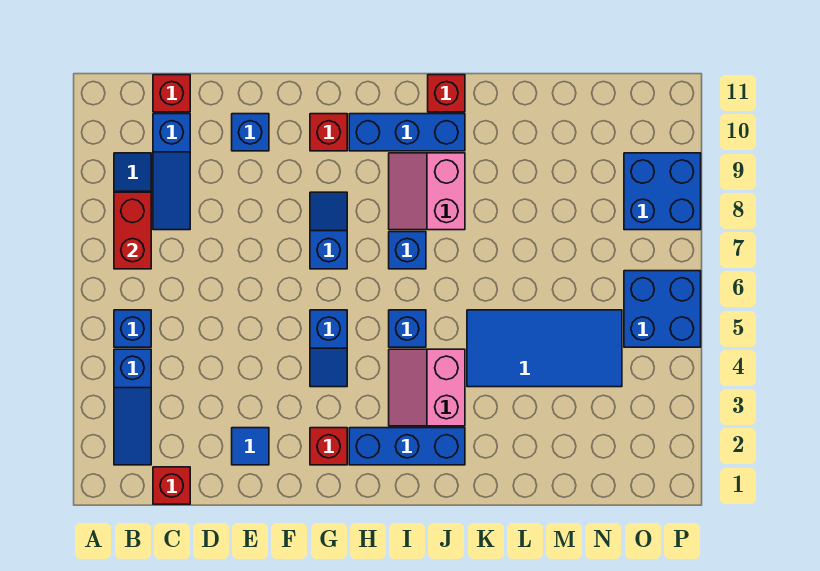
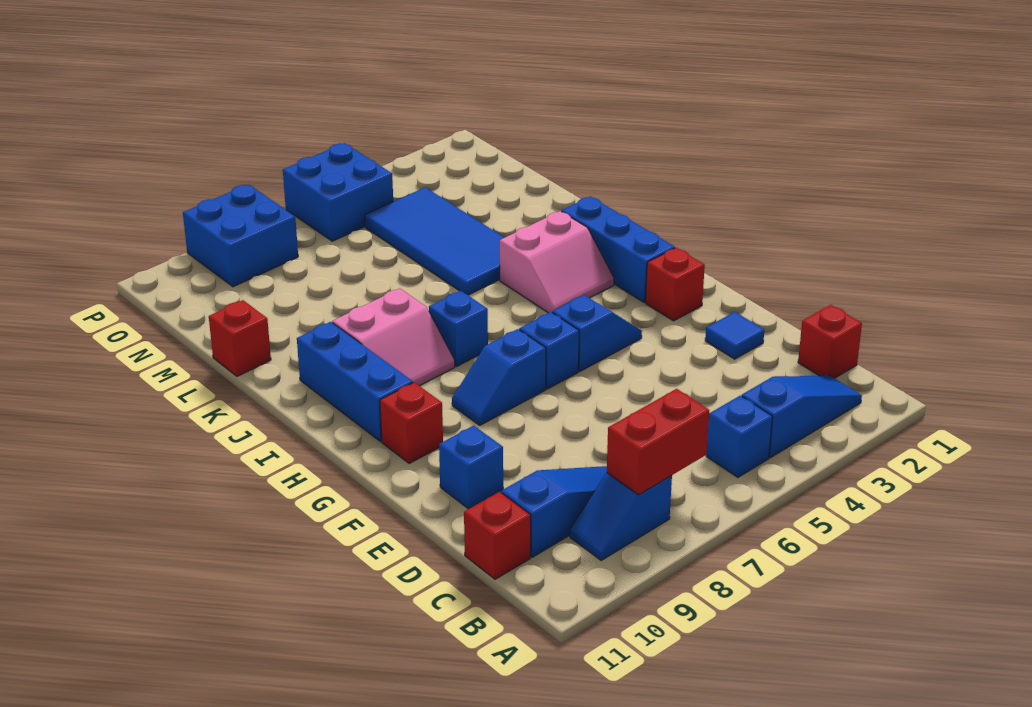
blue brick I5 level 1 -> blue brick G6 level 1
red brick J11 level 1 -> red brick L11 level 1

